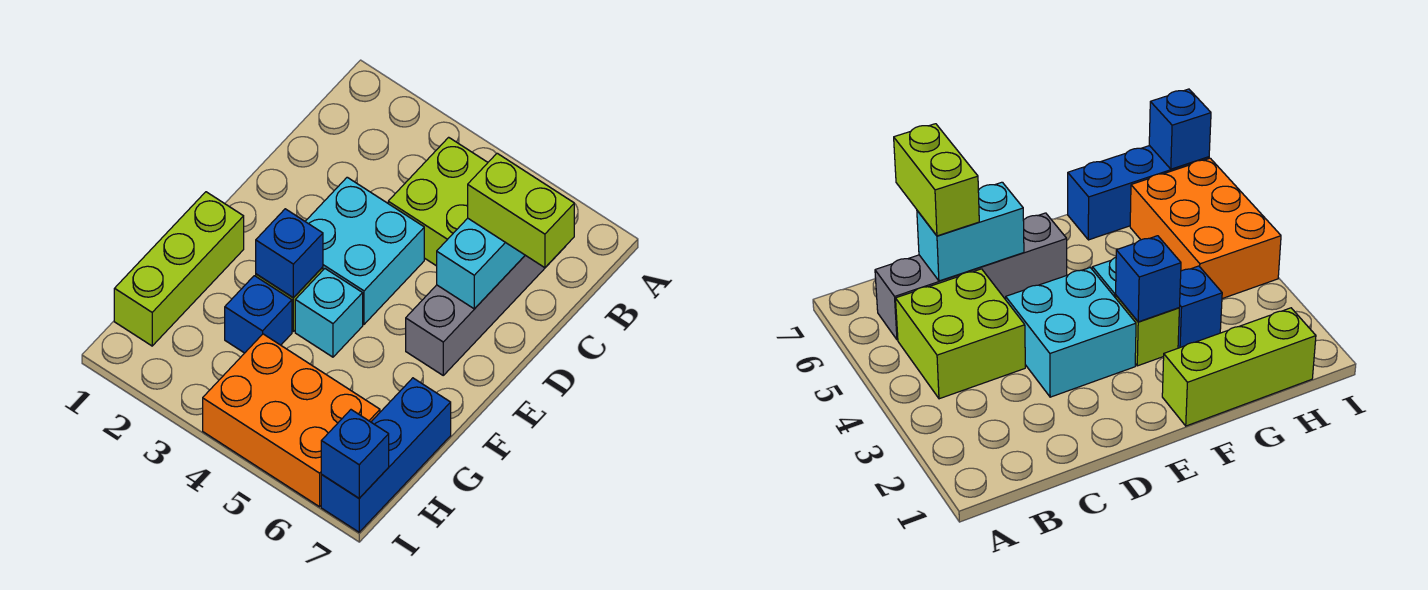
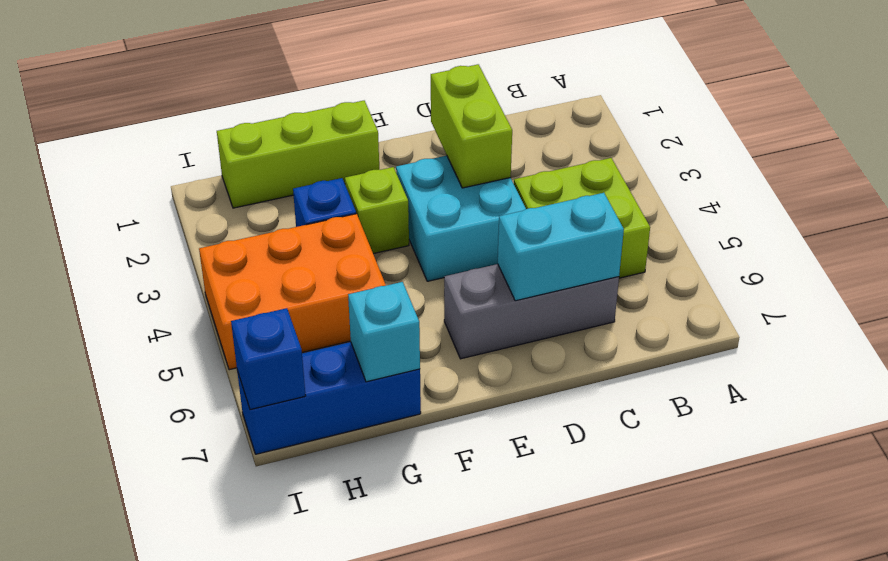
grey brick B6:E6 level 1 -> grey brick C6:E6 level 1
lime brick C6:C7 level 3 -> lime brick D2:D3 level 2
blue brick F3 level 2 -> none
cyan brick F4 level 1 -> cyan brick G7 level 2
orange brick H4:I6 level 1 -> orange brick G4:I5 level 1

